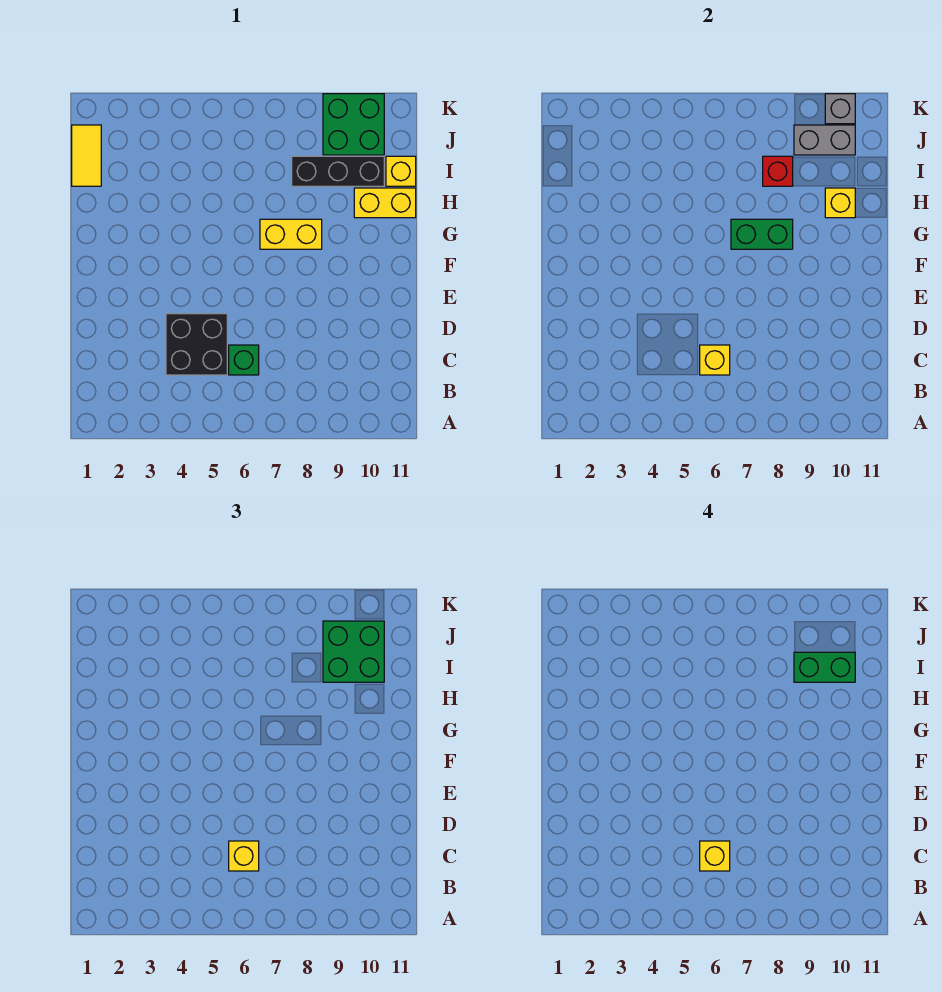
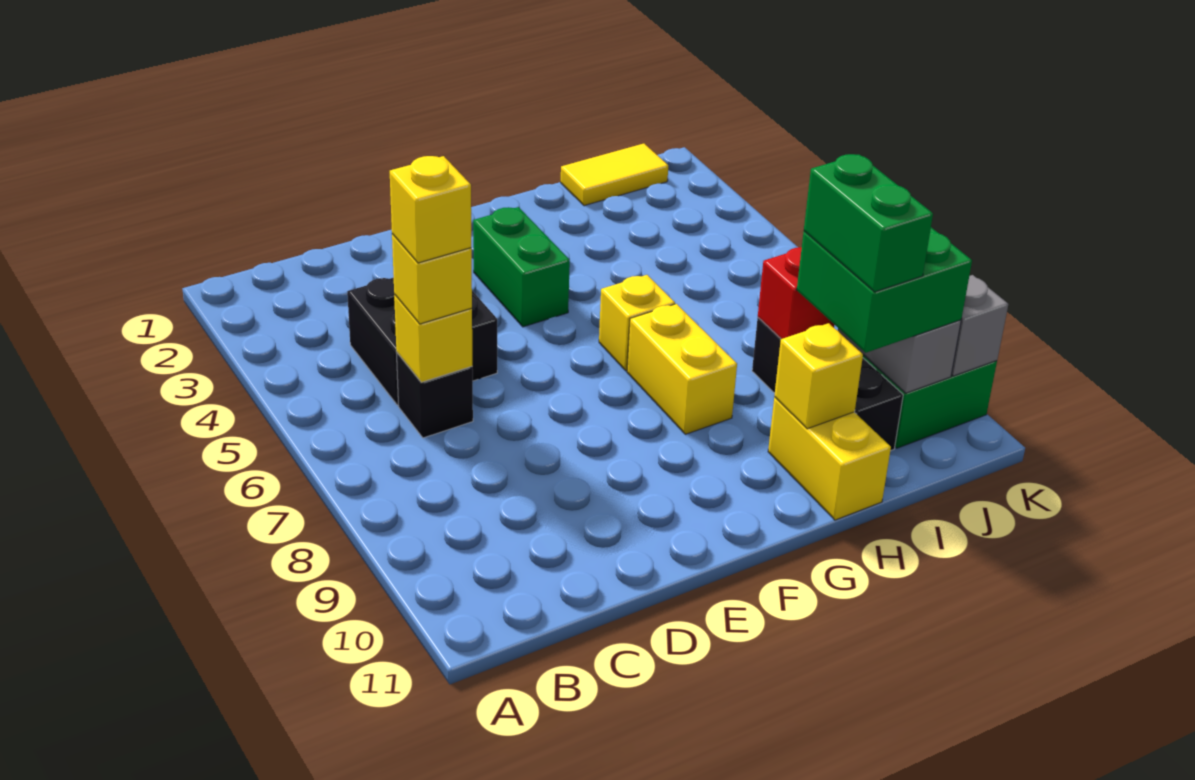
green brick C6 level 1 -> black brick C6 level 1
green brick G7:G8 level 2 -> green brick F3:F4 level 1
yellow brick I11 level 1 -> yellow brick G6 level 1

